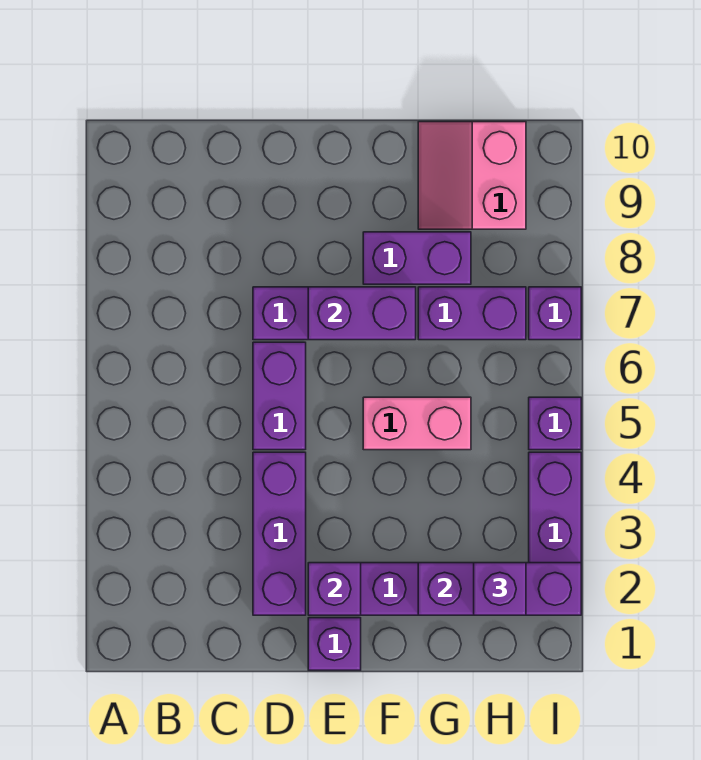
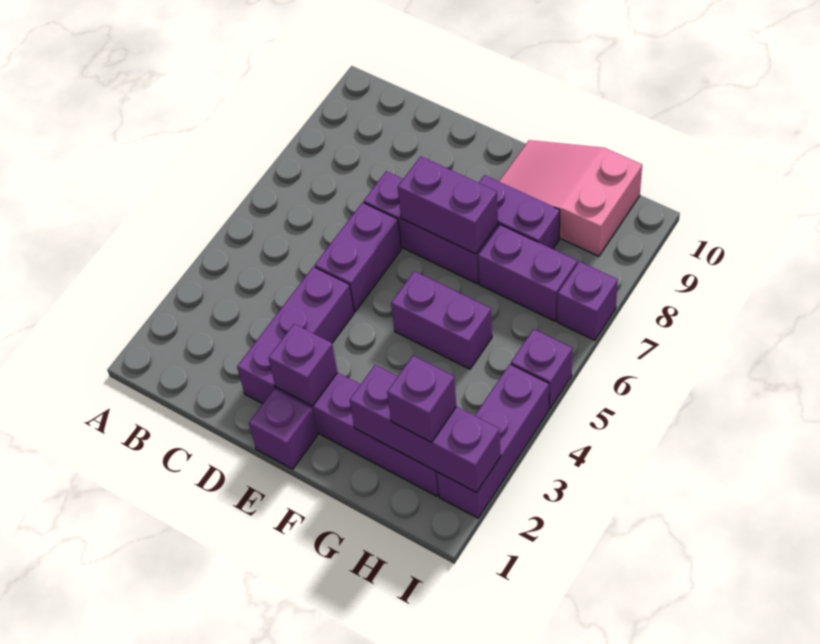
pink brick F5:G5 level 1 -> purple brick F5:G5 level 1
pink slope G9:H10 level 1 top H -> pink slope F9:H10 level 1 top H

